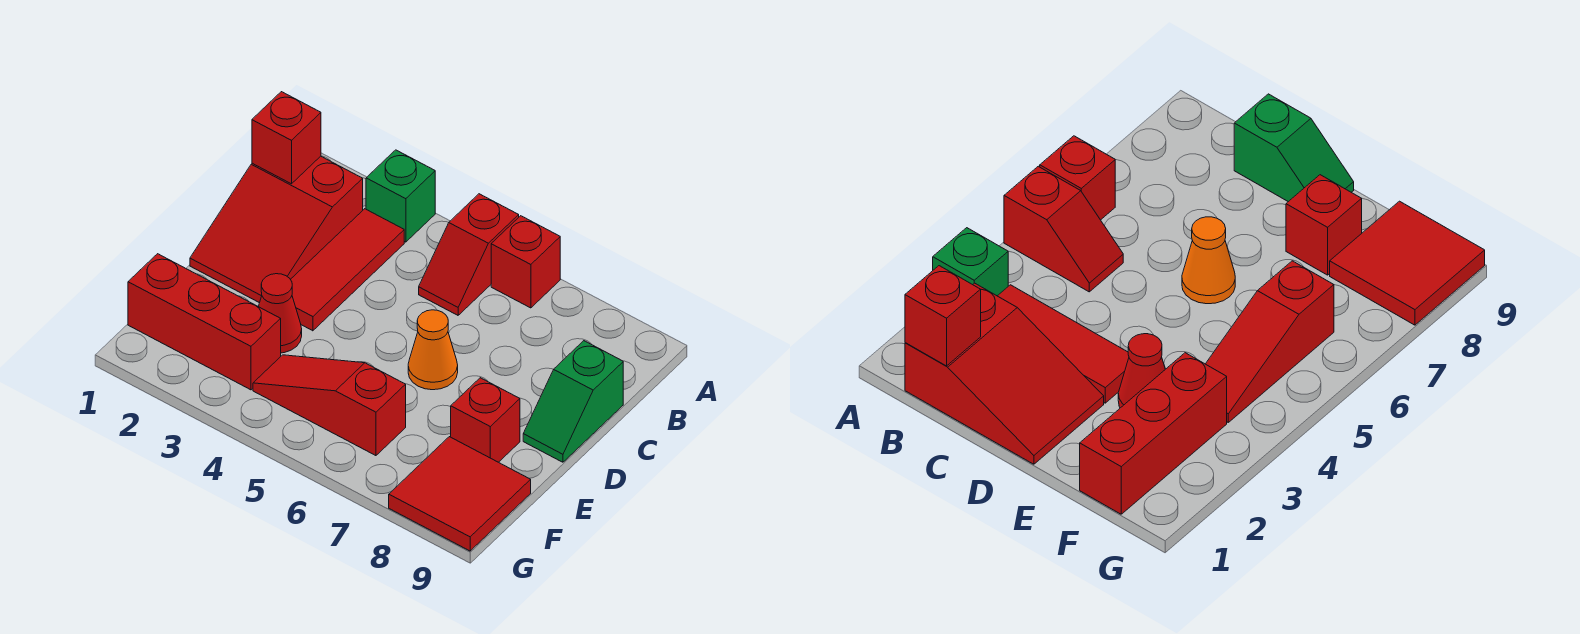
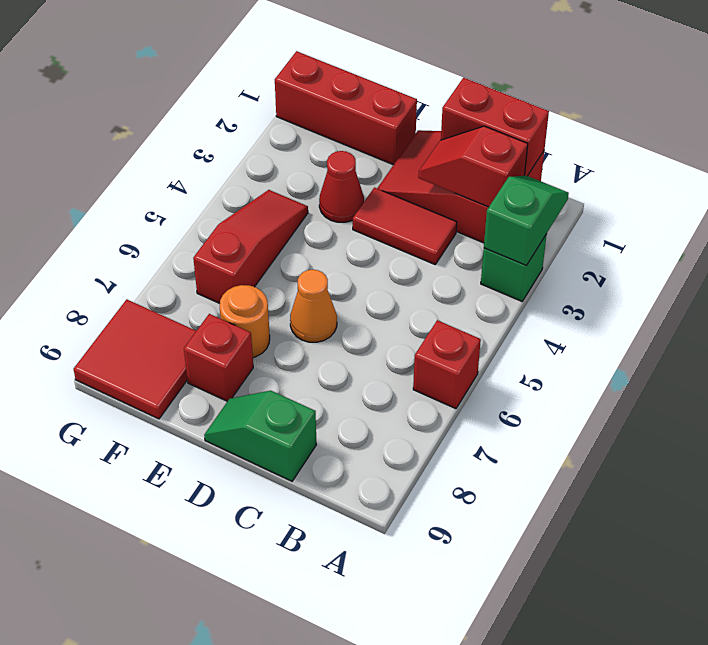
none -> green slope A2:A3 level 2 top 3
red slope A5:B5 level 1 top A -> red slope B2:C2 level 2 top B
red brick B1 level 2 -> red brick B1:C1 level 2
red tile B3:D3 level 1 -> red tile C3:D3 level 1
none -> orange round brick E7 level 1
red brick F1:F3 level 1 -> red brick E1:G1 level 1

